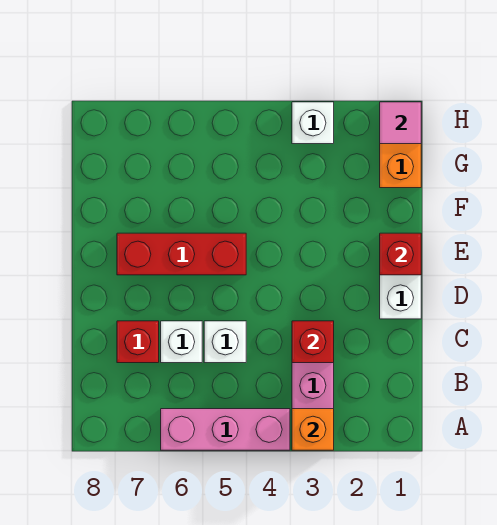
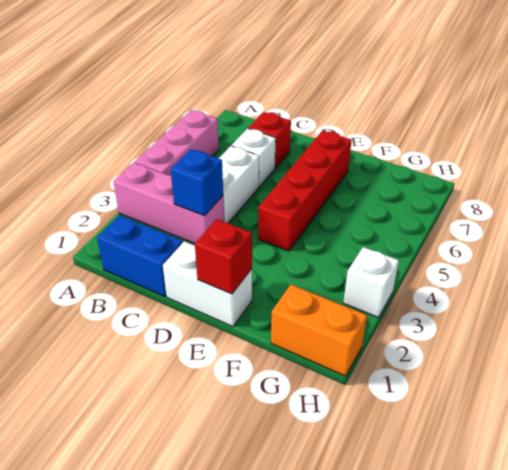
orange brick A3 level 2 -> none
none -> blue brick B1:C1 level 1
red brick C3 level 2 -> blue brick C3 level 2
white brick C5 level 1 -> white brick C4:C5 level 1
red brick E5:E7 level 1 -> red brick E4:E7 level 1
pink tile H1 level 2 -> none

